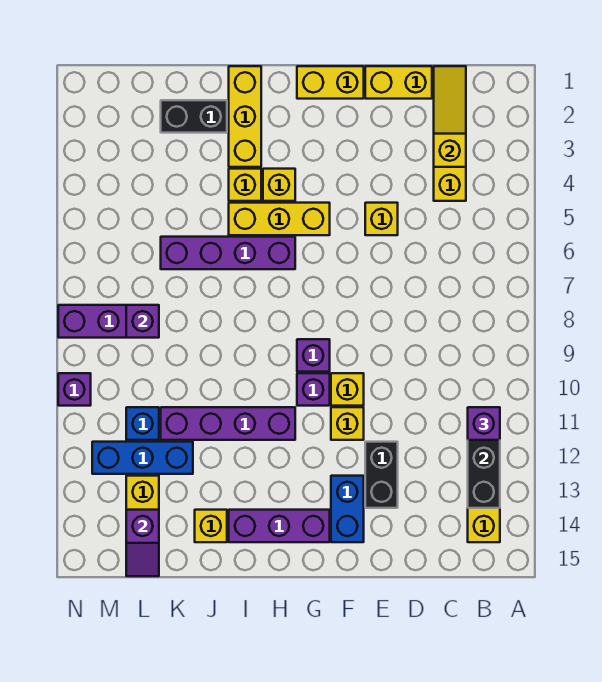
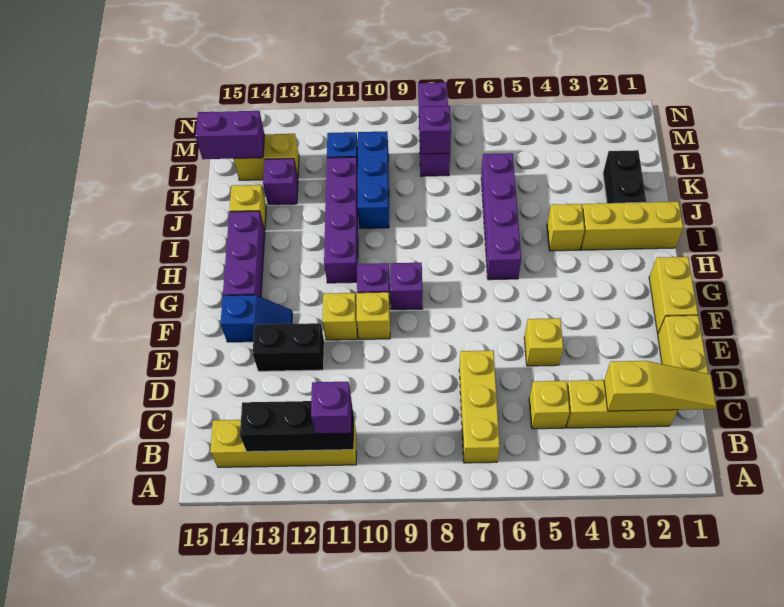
blue brick F13:F14 level 1 -> blue slope F13:F14 level 1 top 14
yellow brick G5:I5 level 1 -> yellow brick B7:D7 level 1
yellow brick H4 level 1 -> yellow brick C5 level 1
blue brick K12:M12 level 1 -> blue brick J10:L10 level 1
purple slope L14:L15 level 2 top 14 -> purple brick L14:L15 level 2
purple brick N10 level 1 -> purple brick K13 level 1

